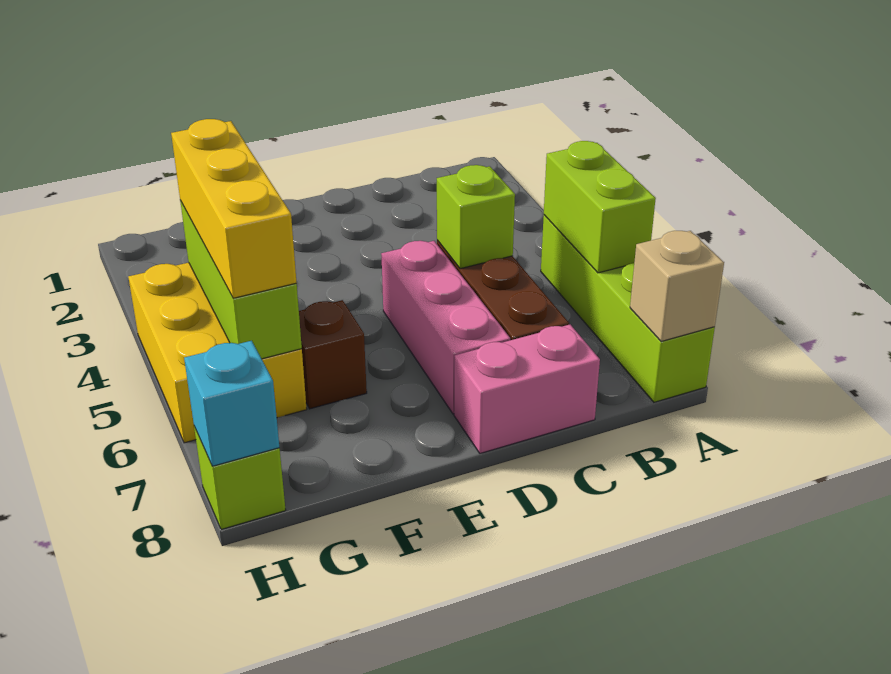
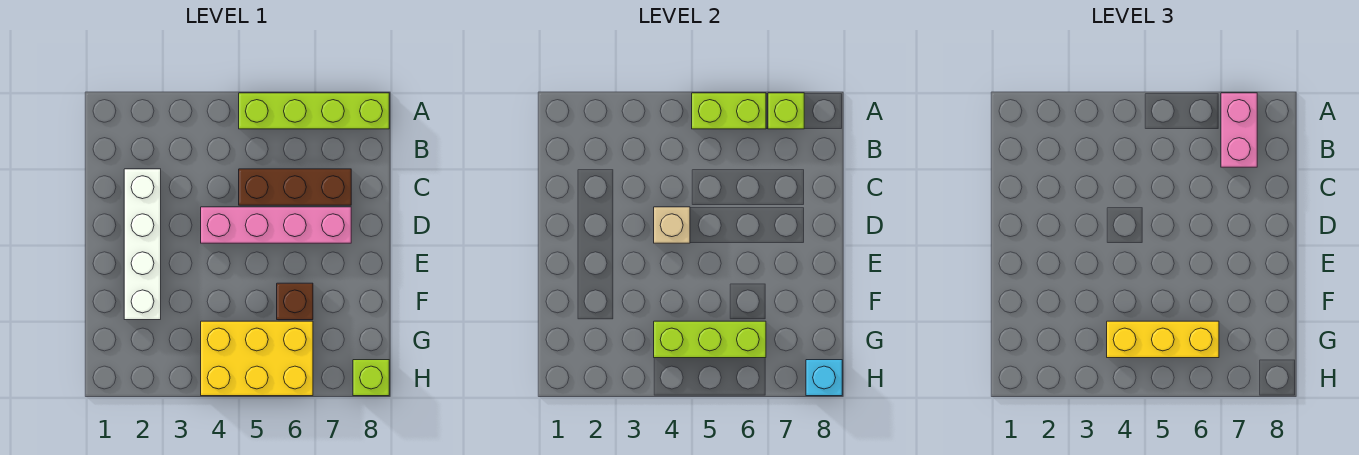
tan brick A8 level 2 -> tan brick D4 level 2
none -> white brick C2:F2 level 1
lime brick C5 level 2 -> lime brick A7 level 2
pink brick C8:D8 level 1 -> pink brick A7:B7 level 3
pink brick D5:D7 level 1 -> pink brick D4:D7 level 1

